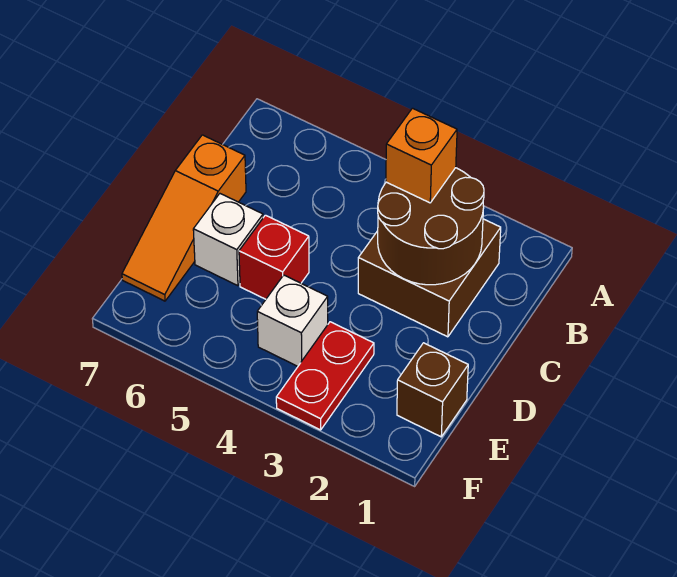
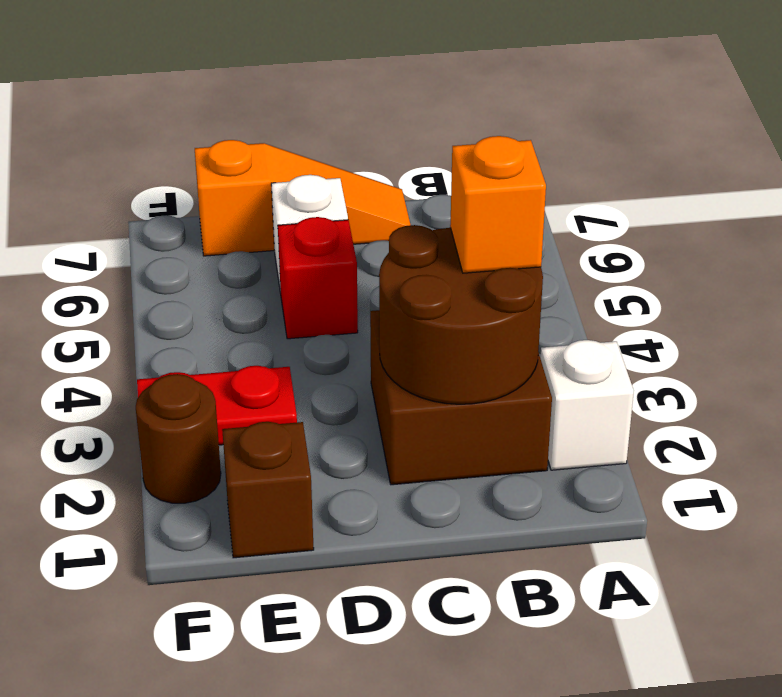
orange slope C7:E7 level 1 top C -> orange slope C7:E7 level 1 top E
white brick E4 level 1 -> white brick A2 level 1
none -> brown round brick F2 level 1

